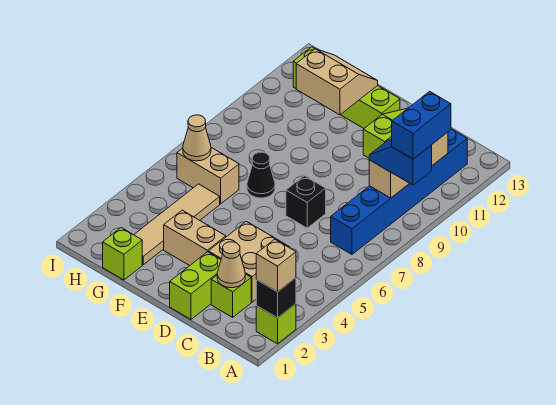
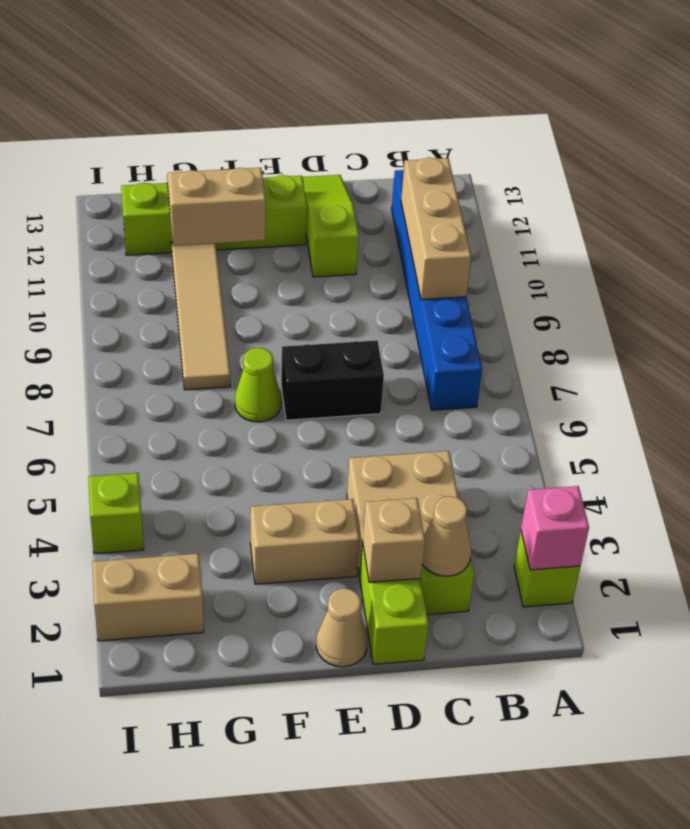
black brick A2 level 2 -> pink brick A2 level 2
tan brick A2 level 3 -> tan brick D2 level 2
blue slope A9:B9 level 3 top A -> none
blue brick A9:A10 level 4 -> none
black brick D7 level 1 -> black brick D7:E7 level 1
black cone F7 level 1 -> lime cone F7 level 1
lime brick G1 level 1 -> lime brick I4 level 1
tan tile G2:G5 level 1 -> tan tile G8:G11 level 1
tan brick G6:H6 level 1 -> tan brick H2:I2 level 1
tan cone H6 level 2 -> tan cone E1 level 1

